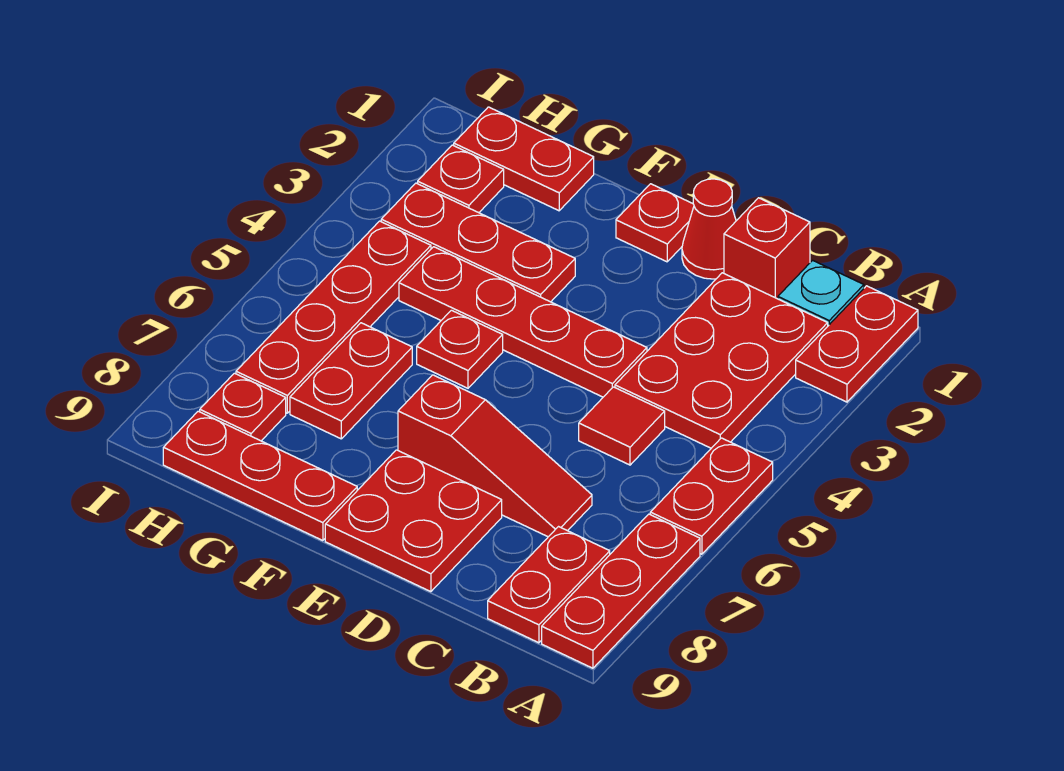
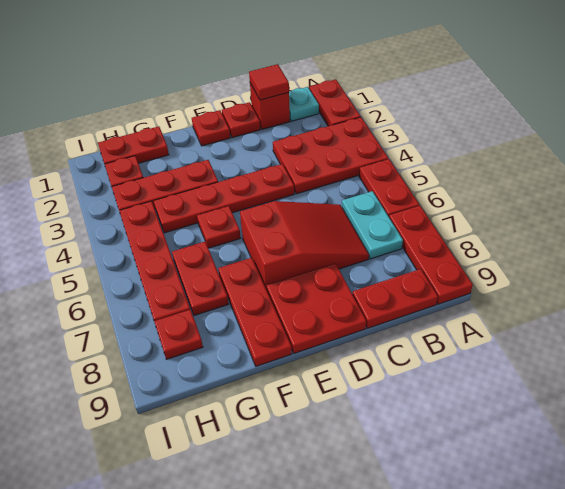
red plate B2:C4 level 1 -> red plate A3:C4 level 1
none -> cyan plate B6:B7 level 1
red plate B8:B9 level 1 -> red plate B9:C9 level 1
red tile C5 level 1 -> red tile C1 level 2
red slope C7:E7 level 1 top E -> red slope C6:E7 level 1 top E
red cone D1 level 1 -> red plate D1 level 1
red plate F9:H9 level 1 -> red plate F7:F9 level 1

